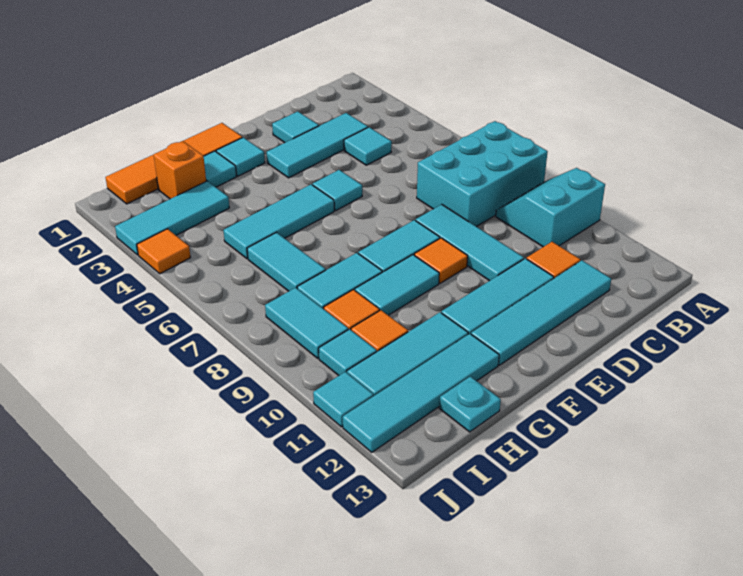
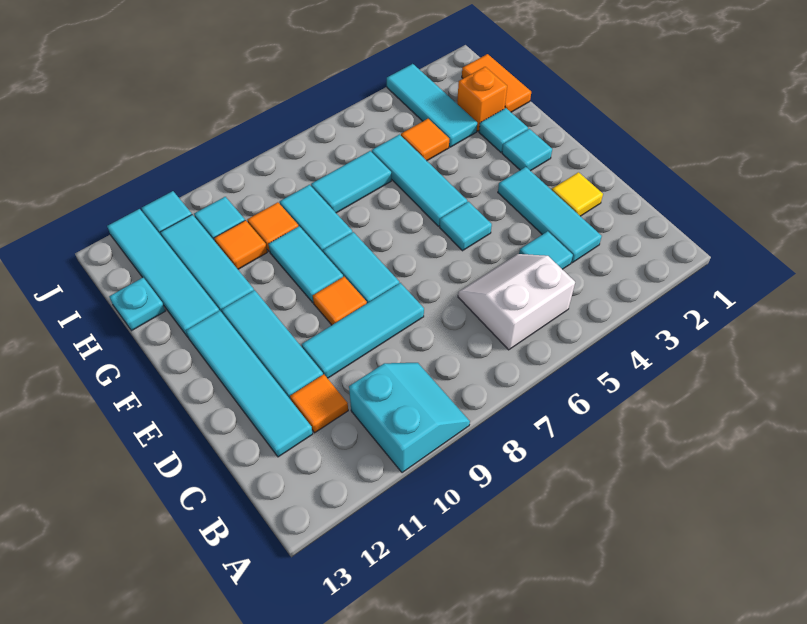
cyan brick A7:C8 level 1 -> none
none -> white slope B5:C6 level 1 top B
cyan tile D2 level 1 -> yellow tile D2 level 1
orange tile F1:I1 level 1 -> orange tile H1:I1 level 1
cyan tile I8:I9 level 1 -> none
orange tile J4 level 1 -> orange tile H4 level 1

